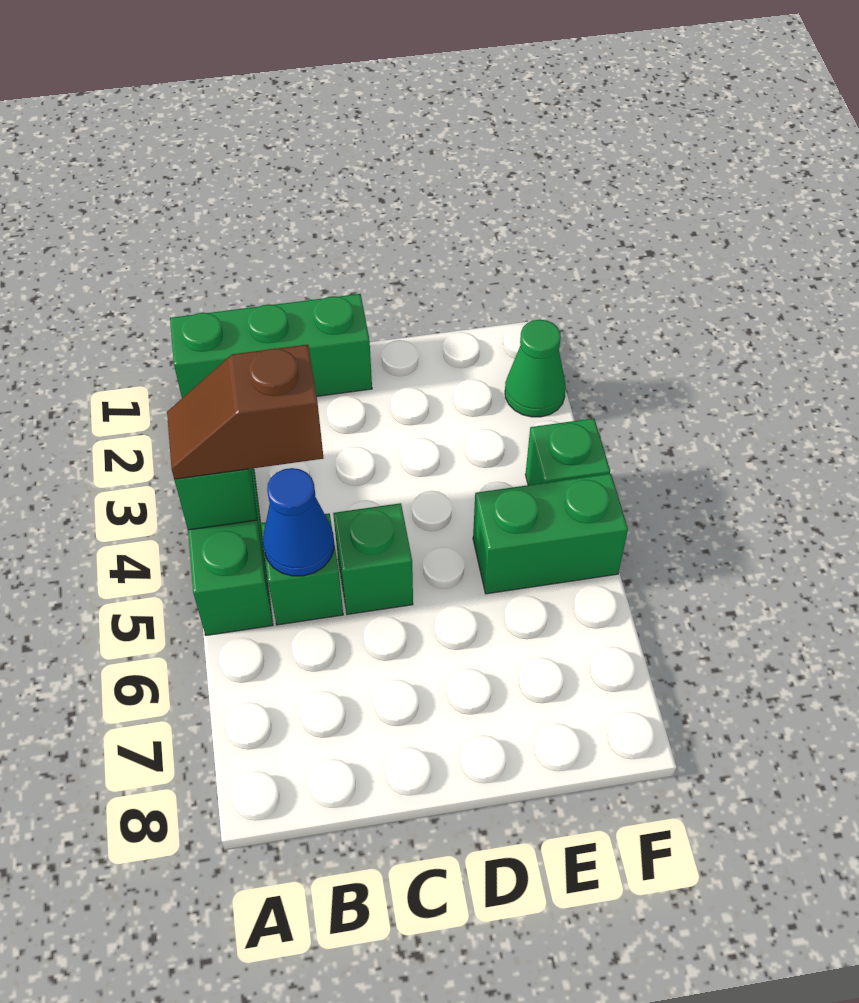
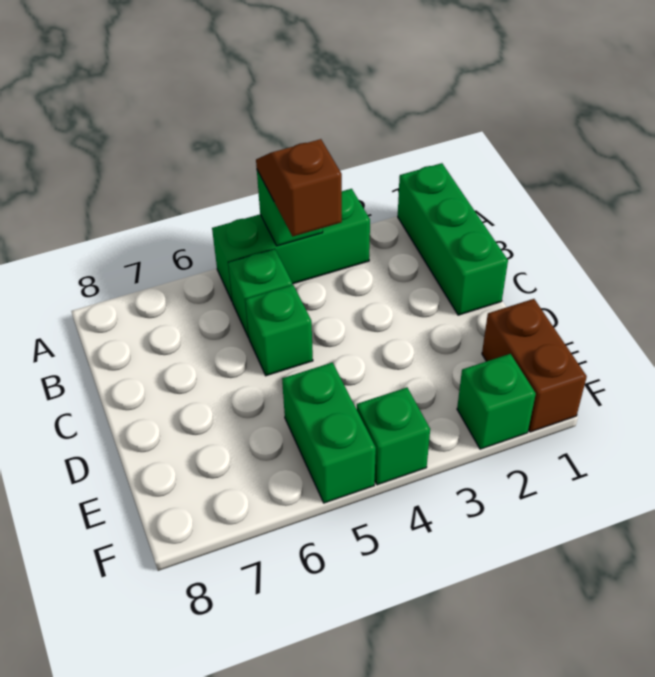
blue cone B5 level 2 -> none
none -> brown brick E1:F1 level 1
green cone F2 level 1 -> green brick F2 level 1

